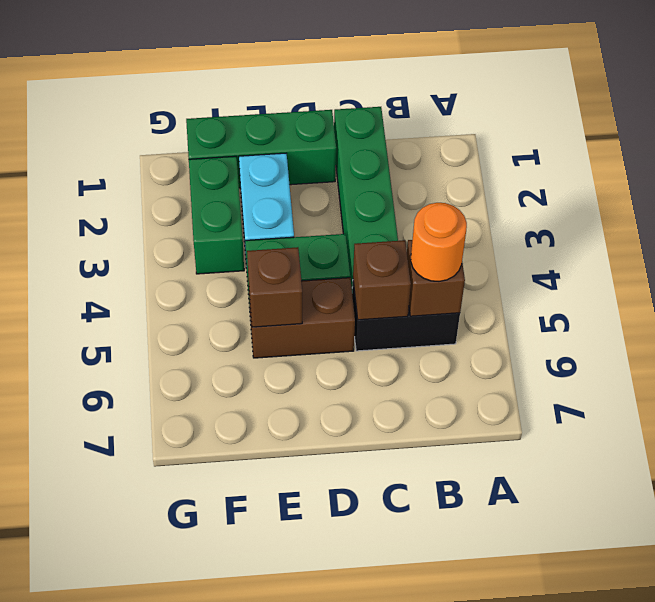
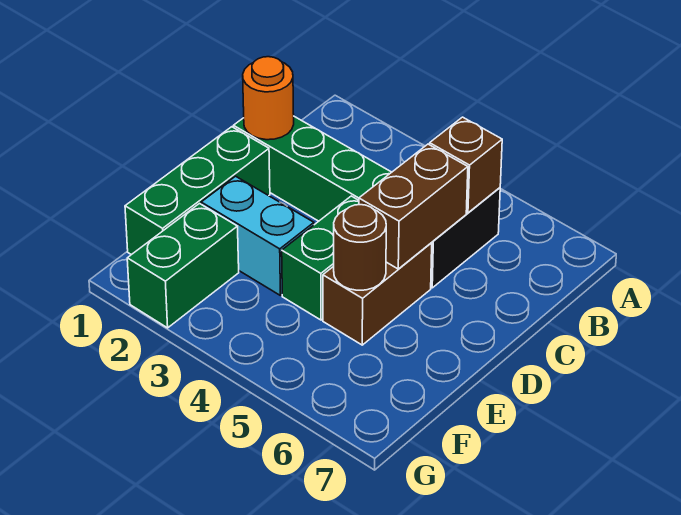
orange round brick B5 level 3 -> orange round brick C1 level 2
brown brick C5 level 2 -> brown brick C5:D5 level 2
brown brick E5 level 2 -> brown round brick E5 level 2
green brick F2:F3 level 1 -> green brick F2:G2 level 1

